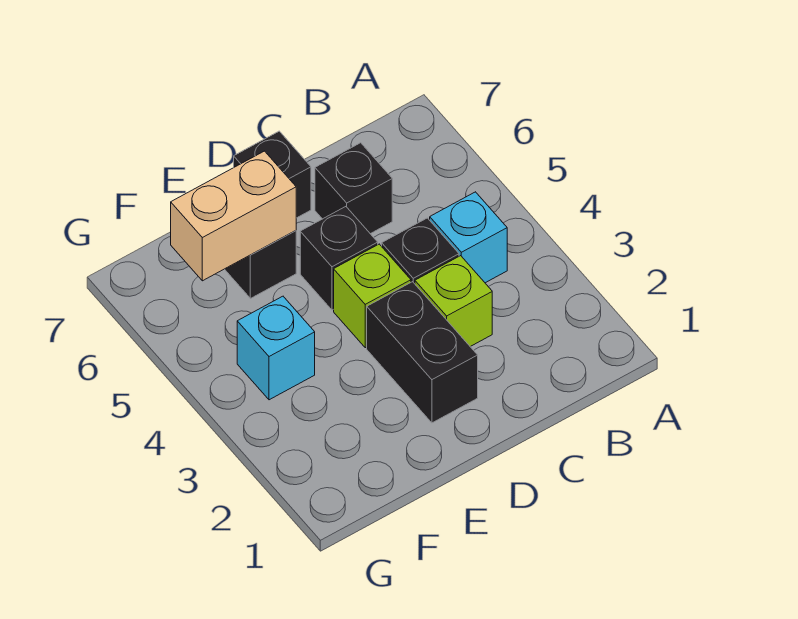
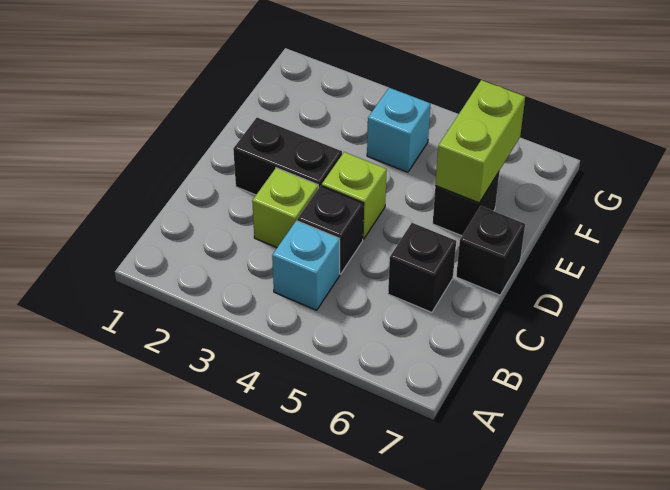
black brick D5 level 1 -> none
tan brick E6:F6 level 2 -> lime brick E6:F6 level 2

